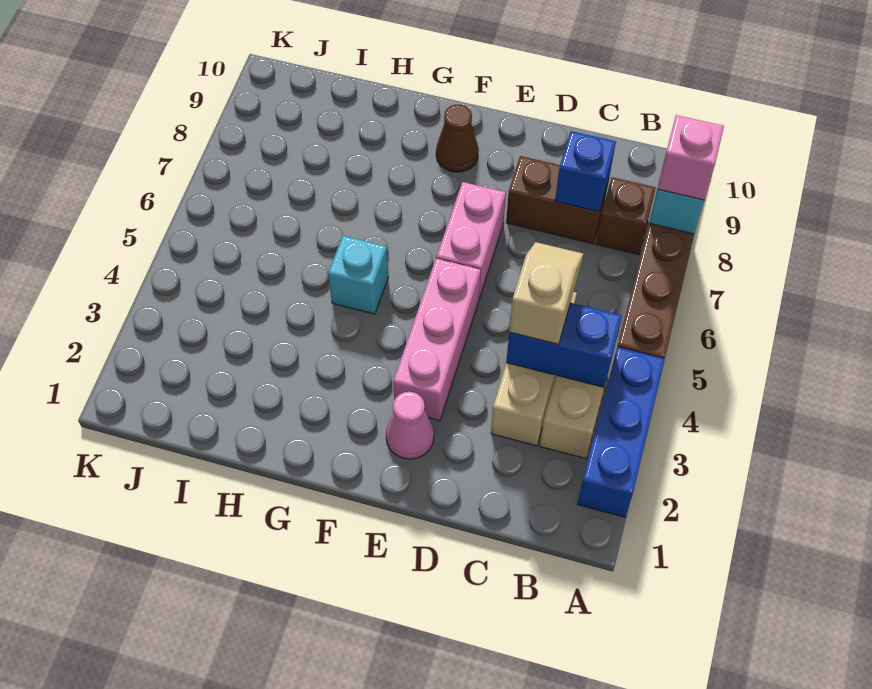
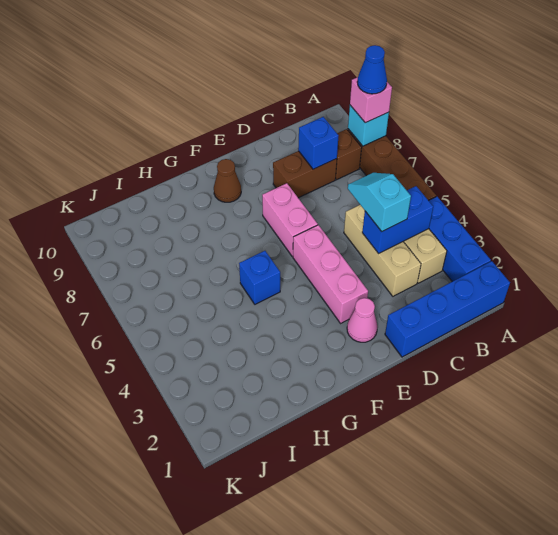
none -> blue brick A1:D1 level 1
none -> blue cone A8 level 4
tan slope C4:C5 level 3 top 4 -> cyan slope C4:C5 level 3 top 4
cyan brick G5 level 1 -> blue brick G5 level 1

